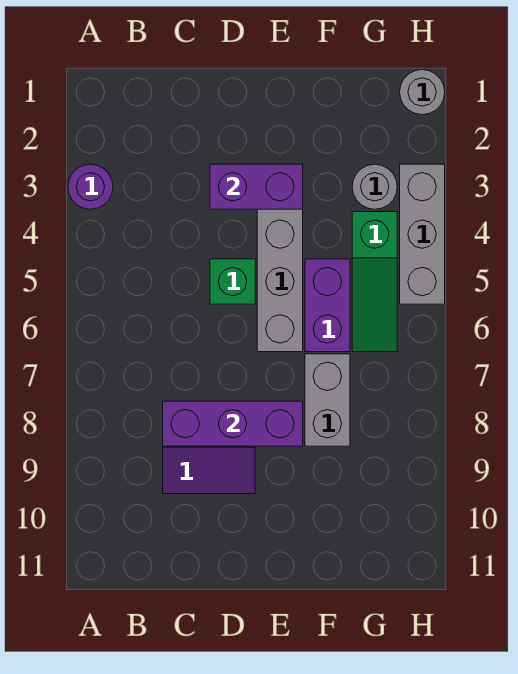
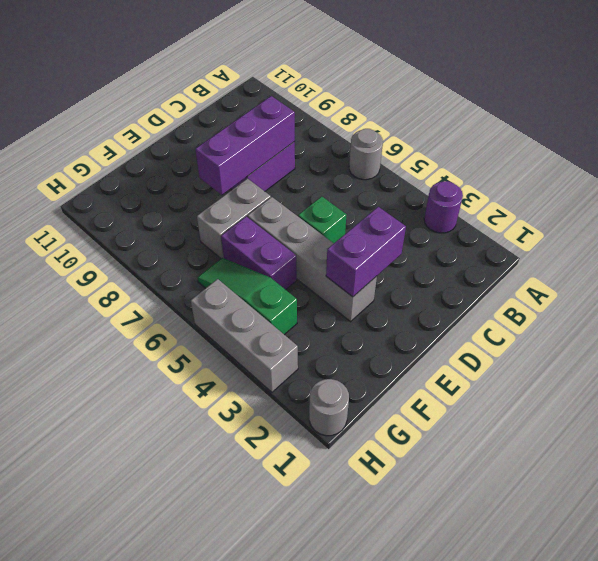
grey brick F7:F8 level 1 -> grey brick E7:F7 level 1
grey round brick G3 level 1 -> grey round brick A6 level 1

